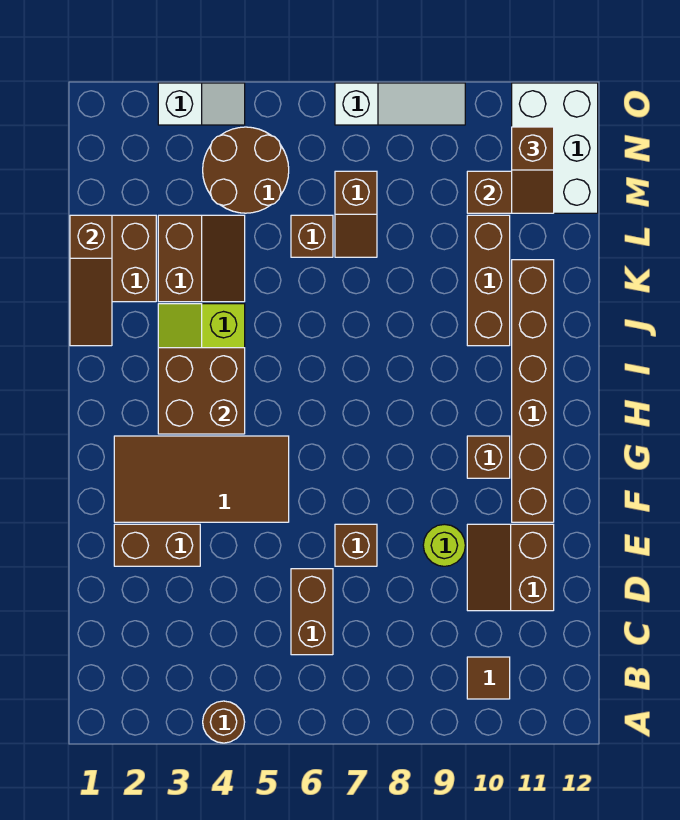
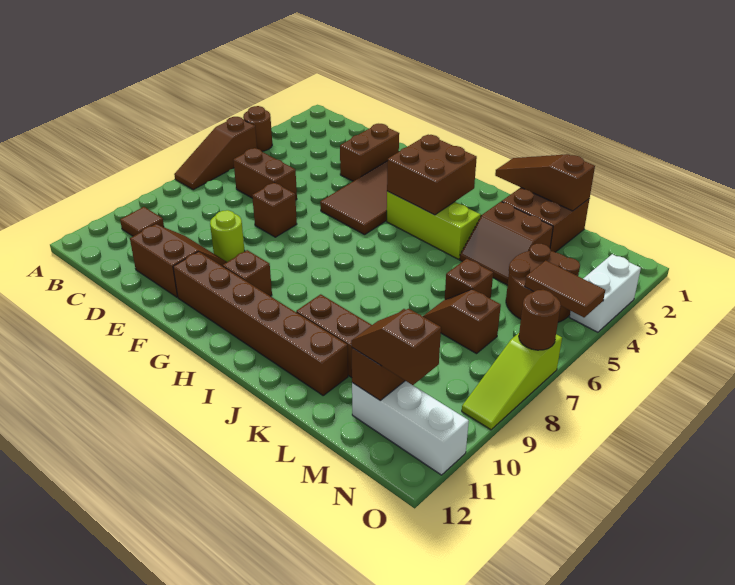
none -> brown slope A5:A7 level 1 top 5
white brick M11:O12 level 1 -> white brick M11:O11 level 1
none -> brown tile N5:O5 level 2
white slope O3:O4 level 1 top 3 -> white brick O3:O4 level 1
white slope O7:O9 level 1 top 7 -> lime slope O7:O9 level 1 top 7
none -> brown round brick O7 level 2

